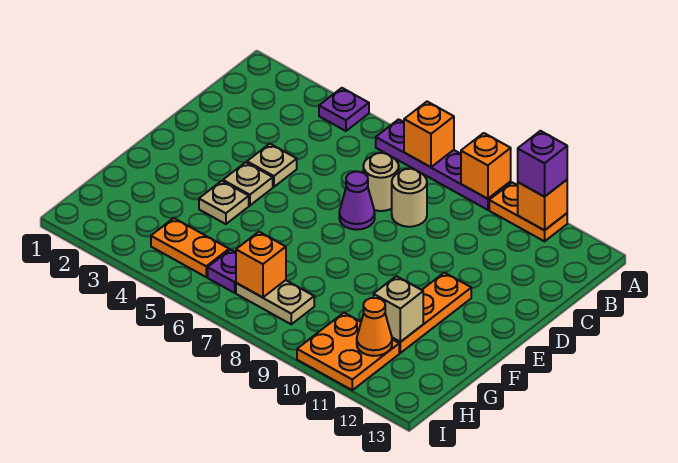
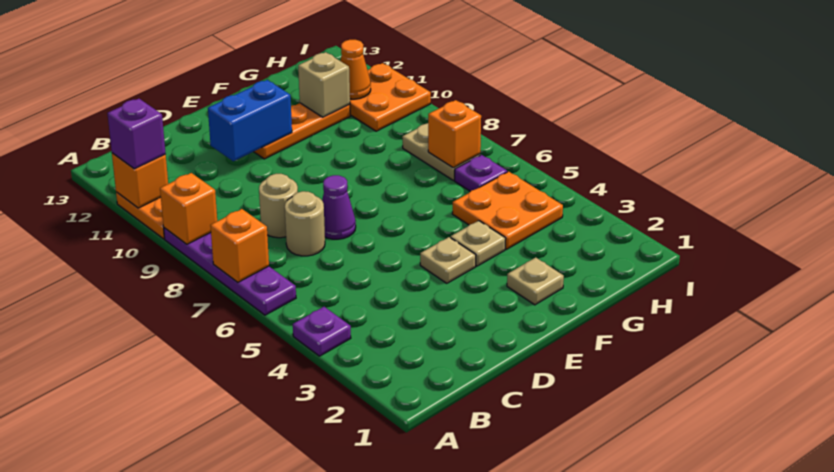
tan plate D4 level 1 -> tan plate F2 level 1
none -> blue brick D11:E11 level 2
orange plate H4:H5 level 1 -> orange plate G4:H5 level 1

